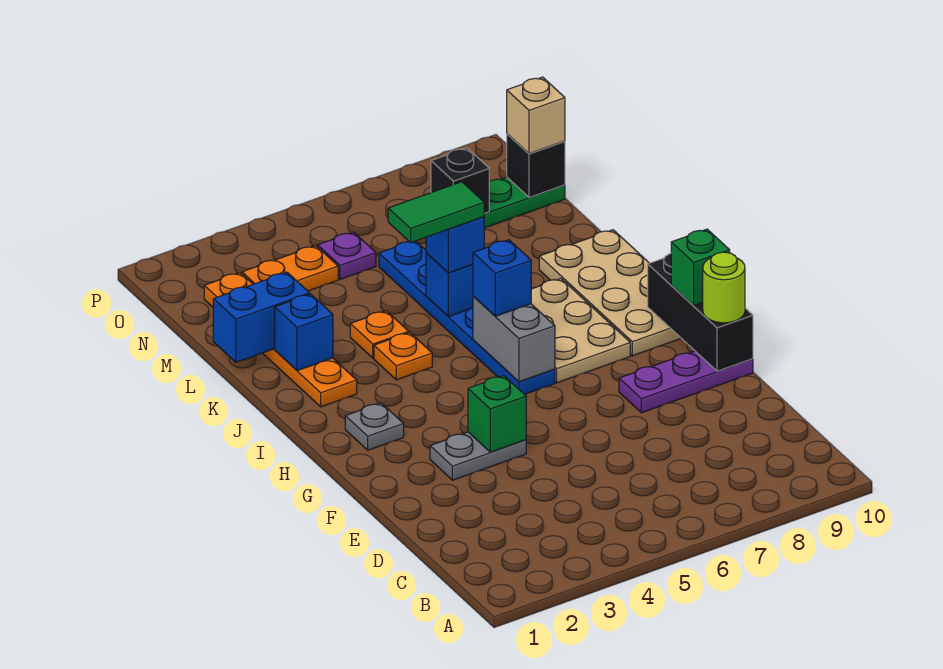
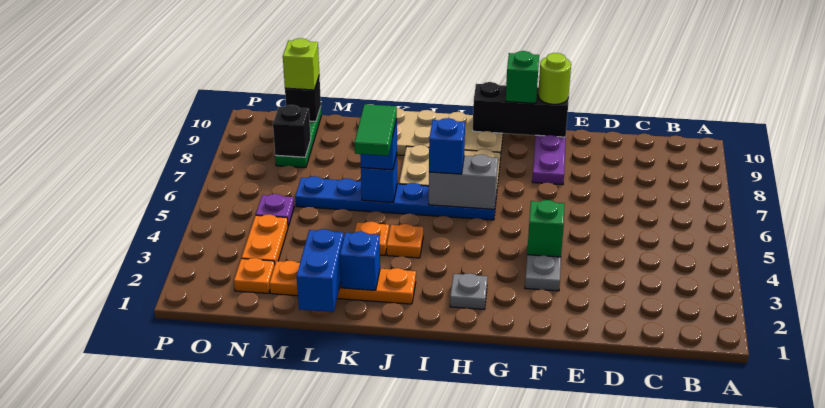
tan brick N10 level 3 -> lime brick N10 level 3

